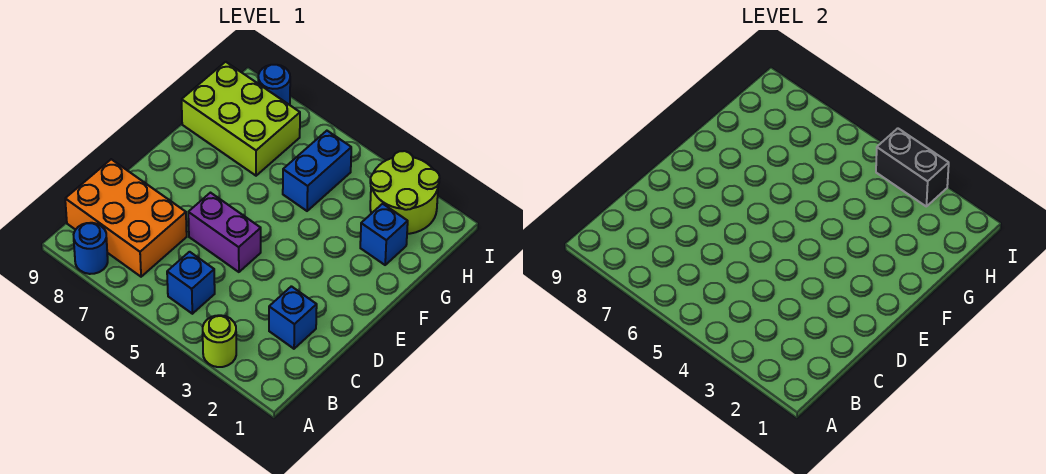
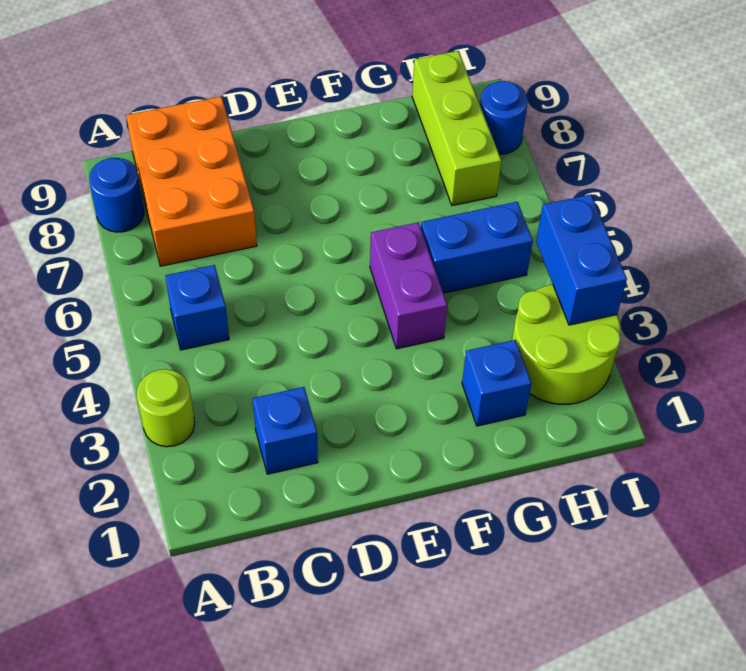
purple brick D5:D6 level 1 -> purple brick F4:F5 level 1
lime brick G7:H9 level 1 -> lime brick H7:H9 level 1
black brick I3:I4 level 2 -> blue brick I3:I4 level 2

